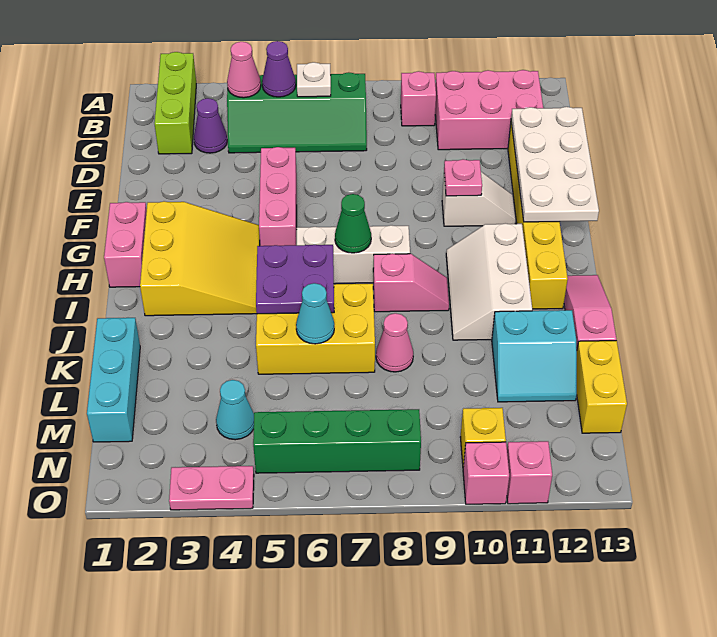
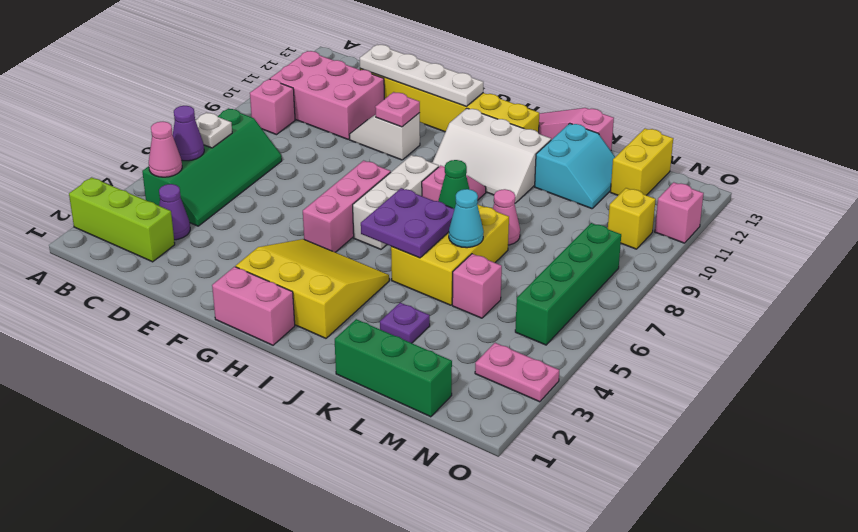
pink brick B10:C12 level 1 -> pink brick B10:D11 level 1
white plate D12:G13 level 2 -> white plate D12:G12 level 2
pink brick E5:G5 level 1 -> pink brick G5:G7 level 1
white slope F10:F11 level 1 top 10 -> white slope E10:F10 level 1 top F
green cone H7 level 2 -> green cone J7 level 2
cyan brick K1:M1 level 1 -> green brick K1:M1 level 1
none -> purple plate K3 level 1
yellow brick L13:M13 level 1 -> yellow brick M12:M13 level 1
cyan cone M4 level 1 -> none
pink plate O3:O4 level 1 -> pink plate N3:O3 level 1
pink brick O10 level 1 -> pink brick L5 level 1

